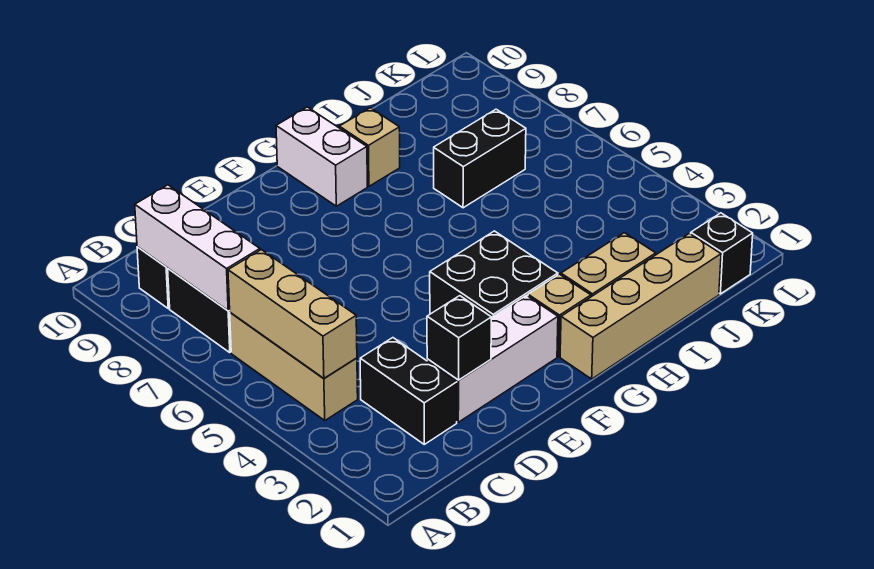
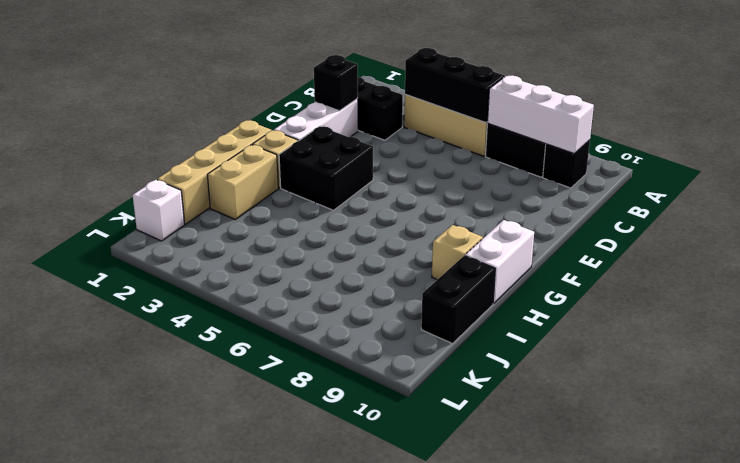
tan brick B4:B6 level 2 -> black brick B4:B6 level 2
white brick G9:G10 level 1 -> white brick G10:H10 level 1
black brick I7:J7 level 1 -> black brick I10:J10 level 1
black brick K1 level 1 -> white brick K1 level 1

